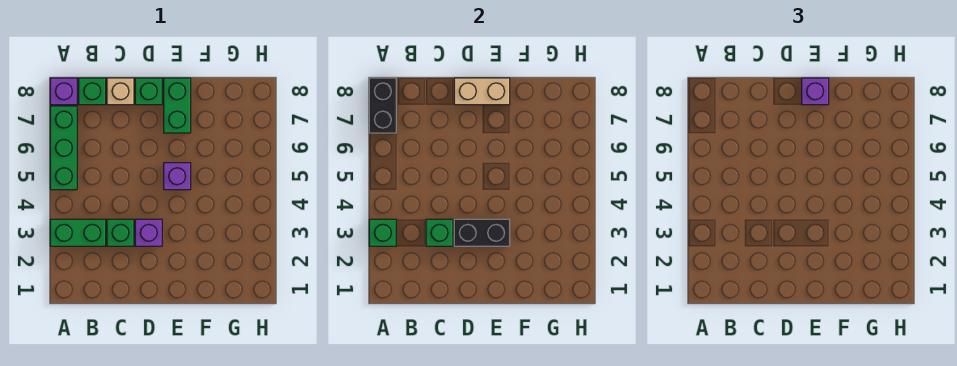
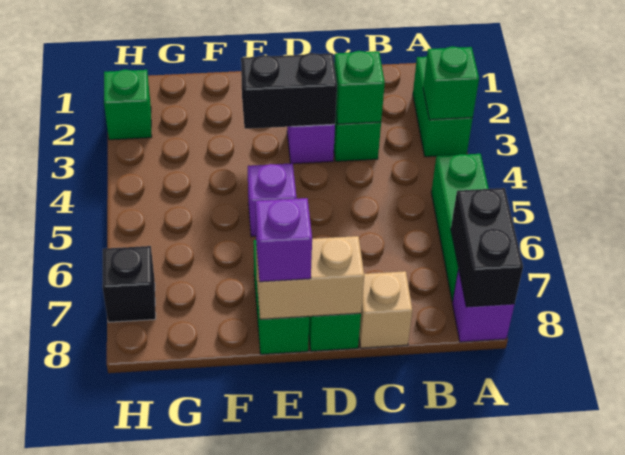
green brick A3:B3 level 1 -> green brick A2:A3 level 1
green brick B8 level 1 -> green brick H2 level 1
none -> black brick H7 level 1

